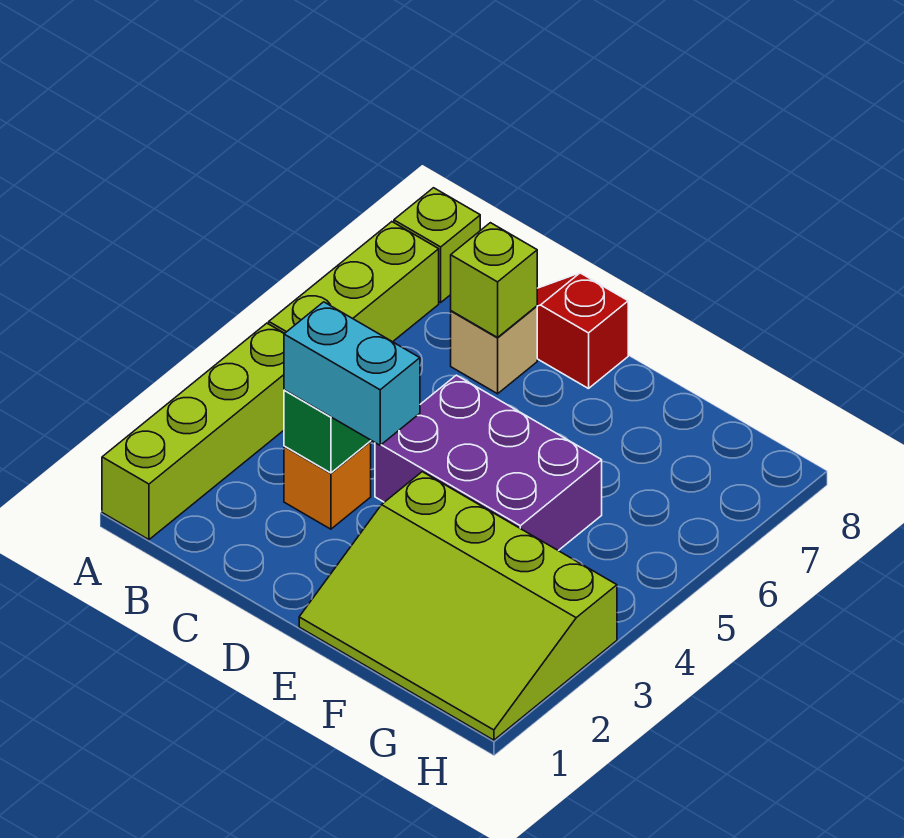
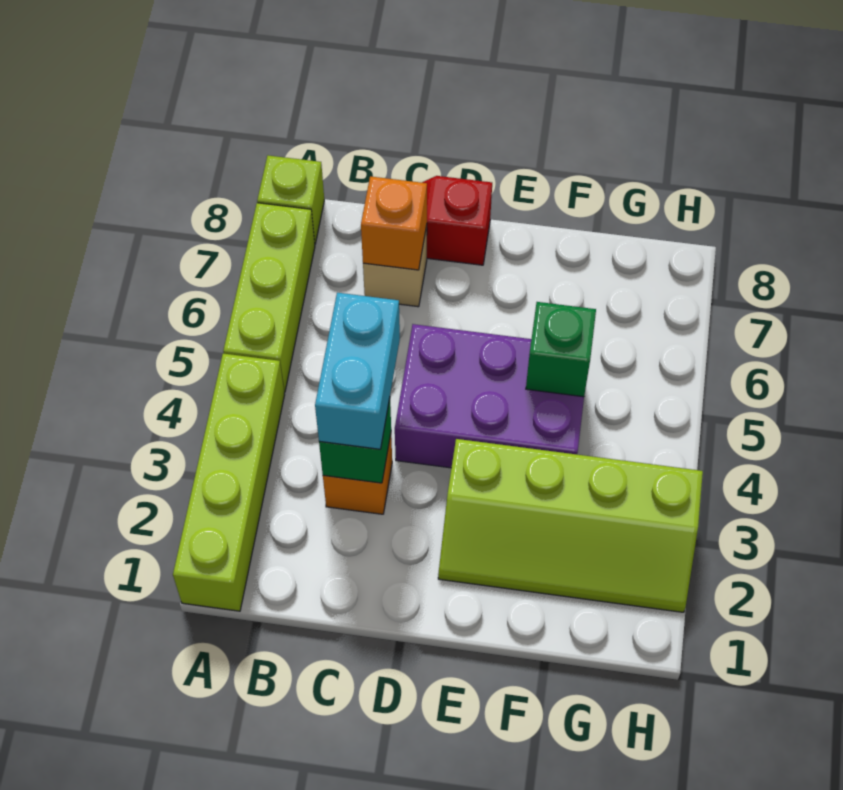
cyan brick C3:D3 level 3 -> cyan brick C3:C4 level 3
lime brick C7 level 2 -> orange brick C7 level 2
lime slope E1:H3 level 1 top 3 -> lime slope E2:H3 level 1 top 3
none -> green brick F5 level 2

